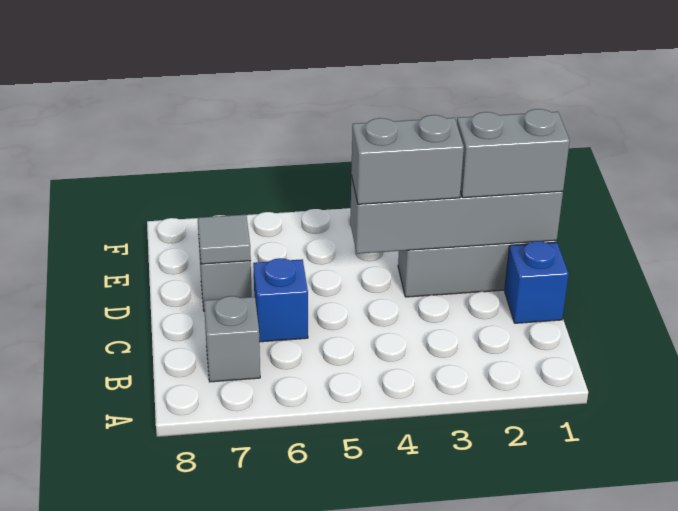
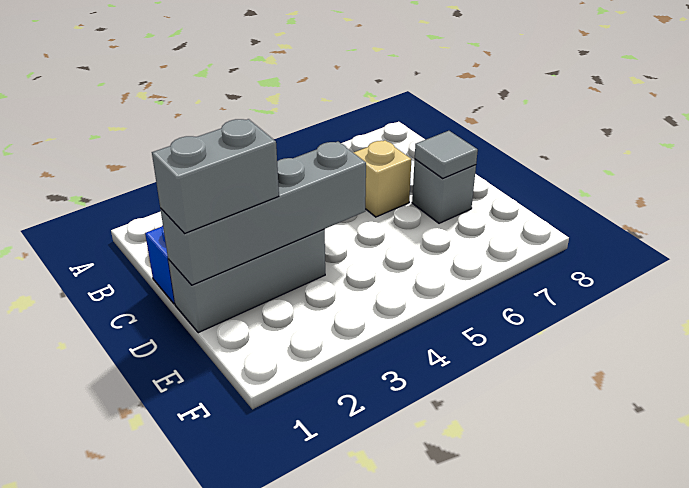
grey brick B7 level 1 -> none
blue brick C6 level 1 -> tan brick C6 level 1
grey brick D3:D4 level 3 -> none

